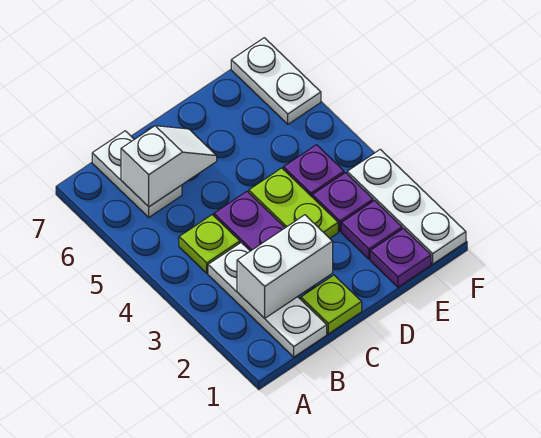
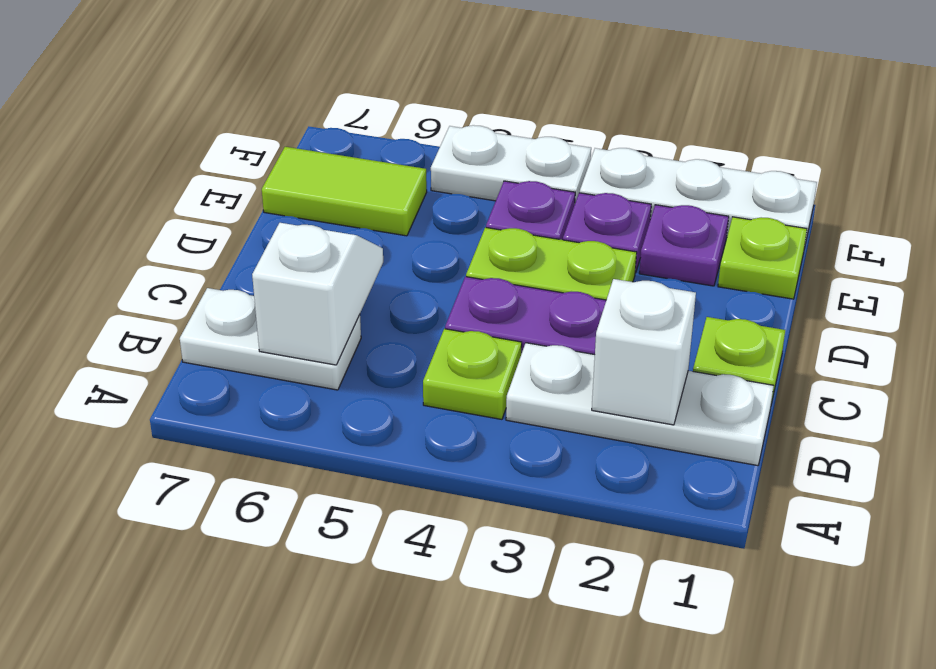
white brick B2:C2 level 2 -> white brick B2 level 2
purple plate E1 level 1 -> lime plate E1 level 1
none -> lime tile E6:E7 level 1
white plate F6:F7 level 1 -> white plate F4:F5 level 1

